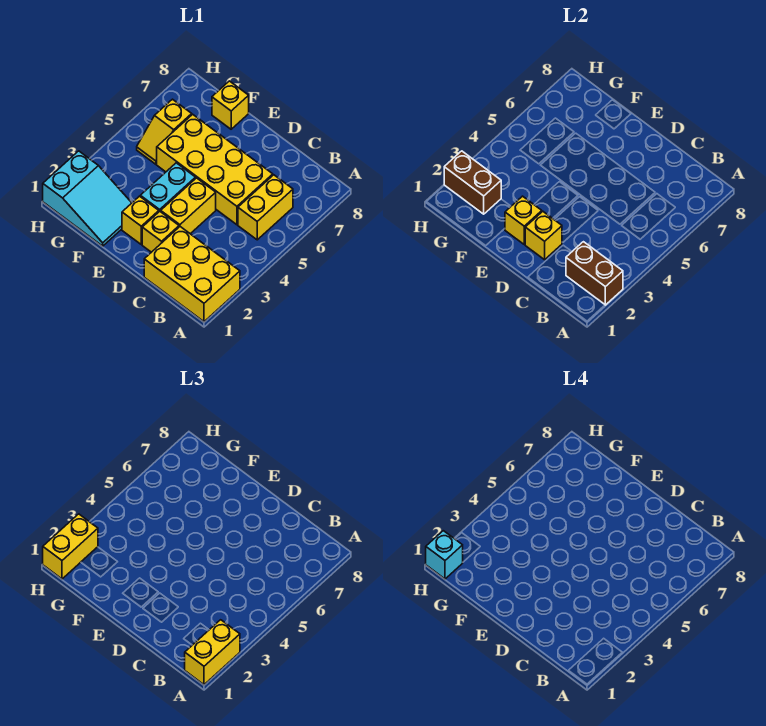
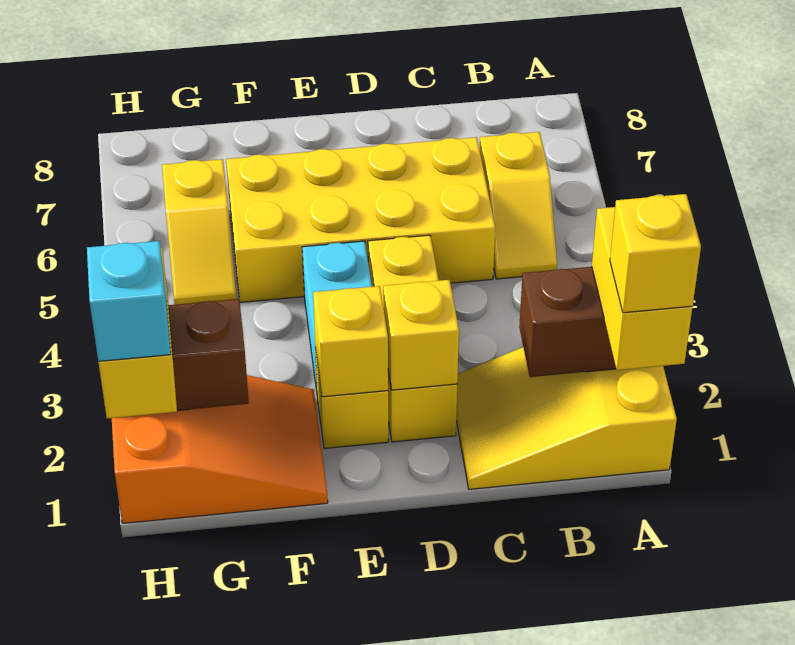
yellow brick A1:C2 level 1 -> yellow slope A1:C2 level 1 top A
yellow brick B5:B6 level 1 -> yellow slope B5:B6 level 1 top 6
cyan slope F1:H2 level 1 top H -> orange slope F1:H2 level 1 top H
yellow brick F8 level 1 -> yellow brick A1 level 4

